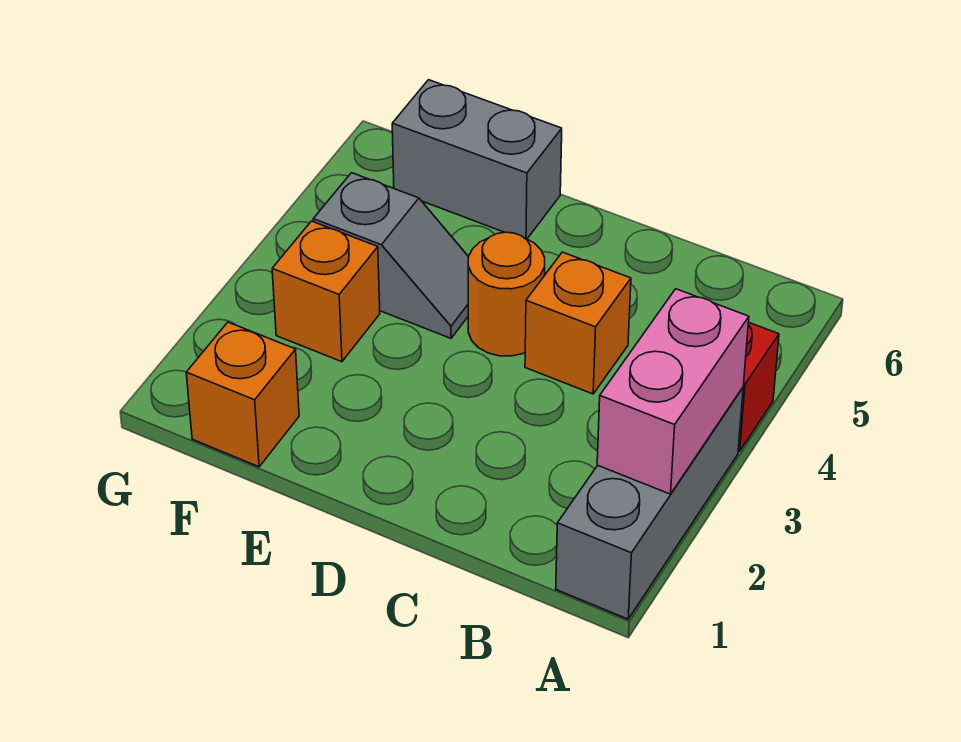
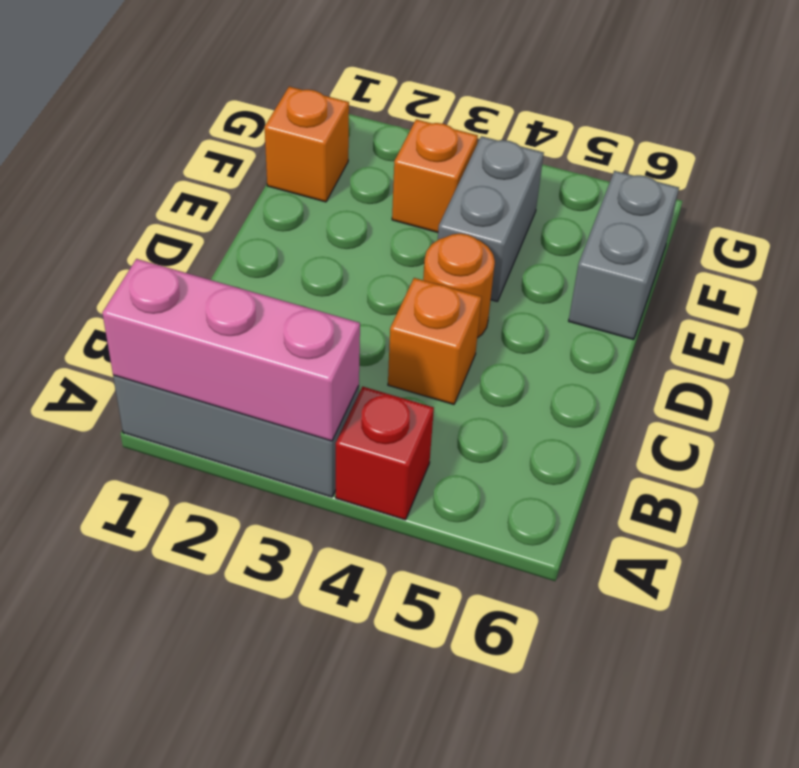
pink brick A2:A3 level 2 -> pink brick A1:A3 level 2
grey slope E4:F4 level 1 top F -> grey brick E4:F4 level 1

